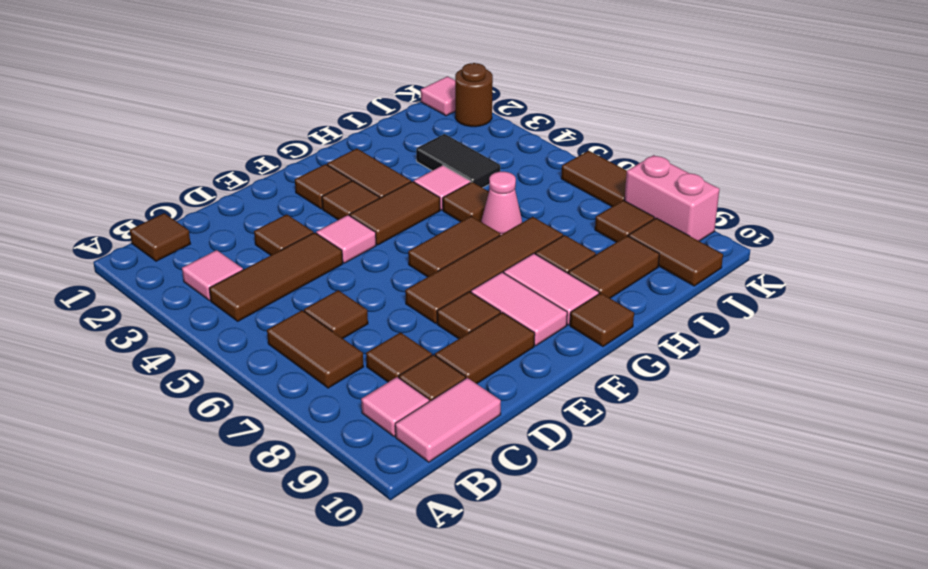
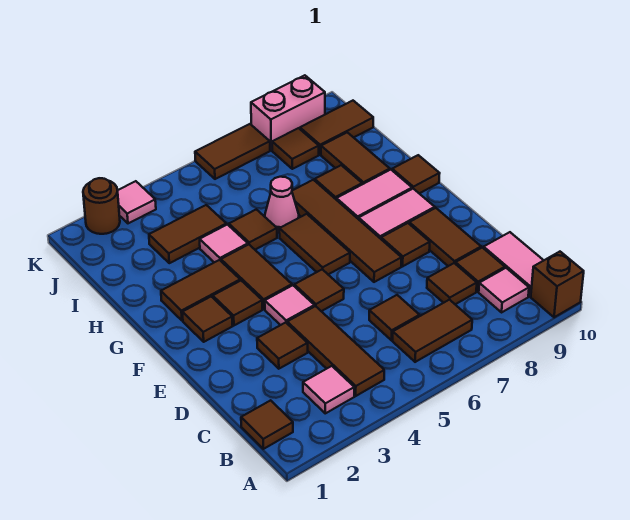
none -> brown brick A10 level 1
none -> brown tile E5 level 1
black tile I3:I4 level 1 -> brown tile I3:I4 level 1
pink tile K1 level 1 -> pink tile K3 level 1

